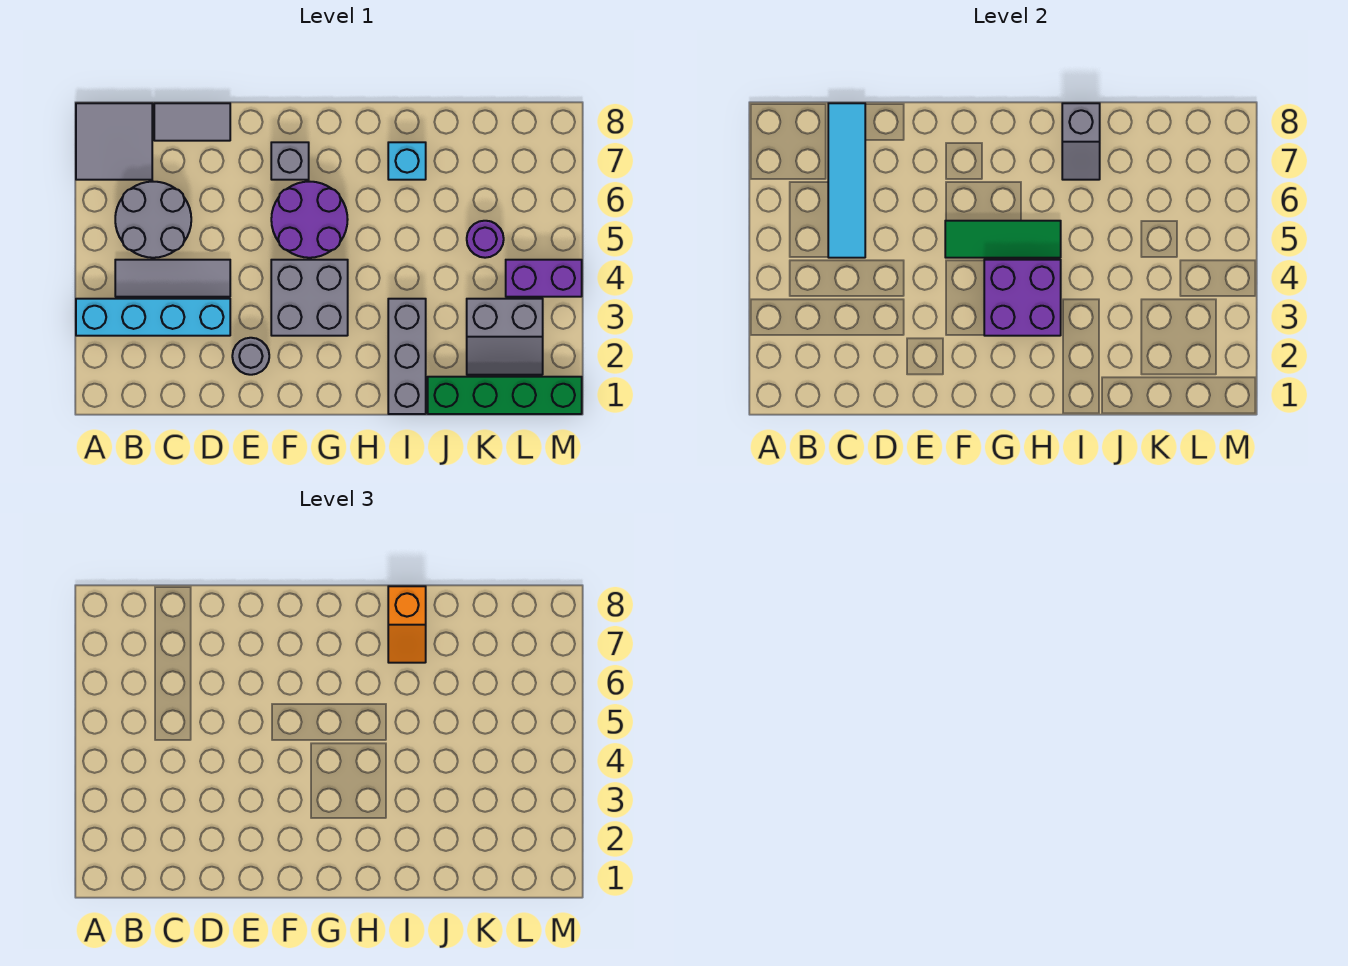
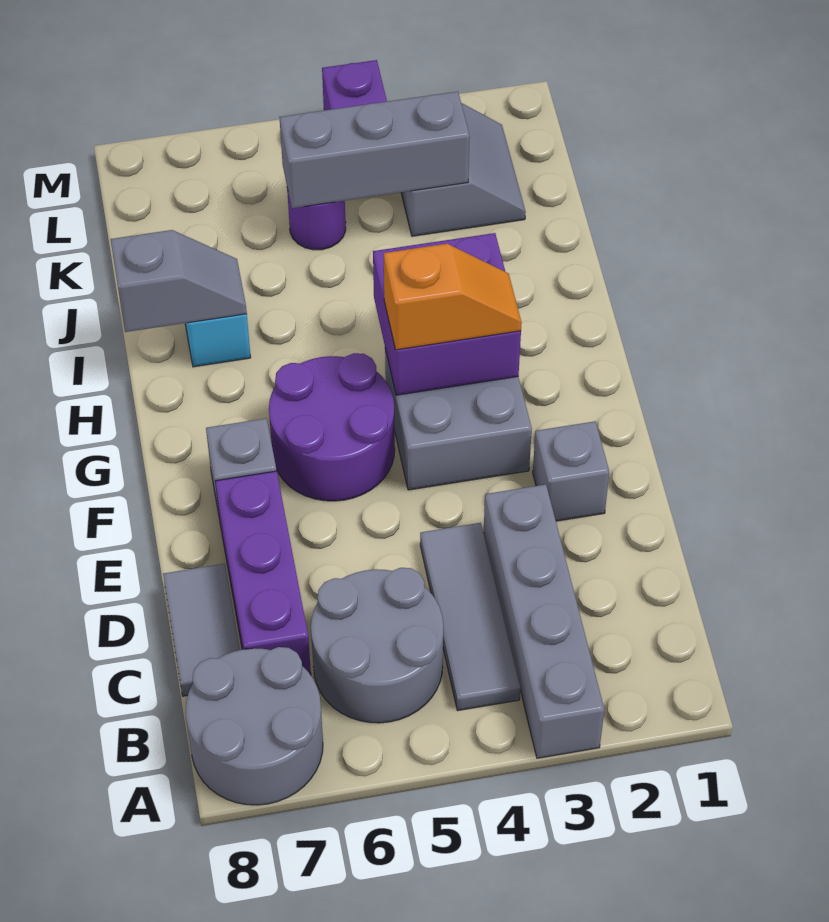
cyan brick A3:D3 level 1 -> grey brick A3:D3 level 1
grey tile A7:B8 level 1 -> grey round brick A7:B8 level 1
cyan tile C5:C8 level 2 -> none
none -> purple brick C7:E7 level 1
grey round brick E2 level 1 -> grey brick E2 level 1
green tile F5:H5 level 2 -> none
grey brick I1:I3 level 1 -> grey brick K3:K5 level 2
orange slope I7:I8 level 3 top 8 -> orange slope G3:G4 level 3 top 4
green brick J1:M1 level 1 -> none

